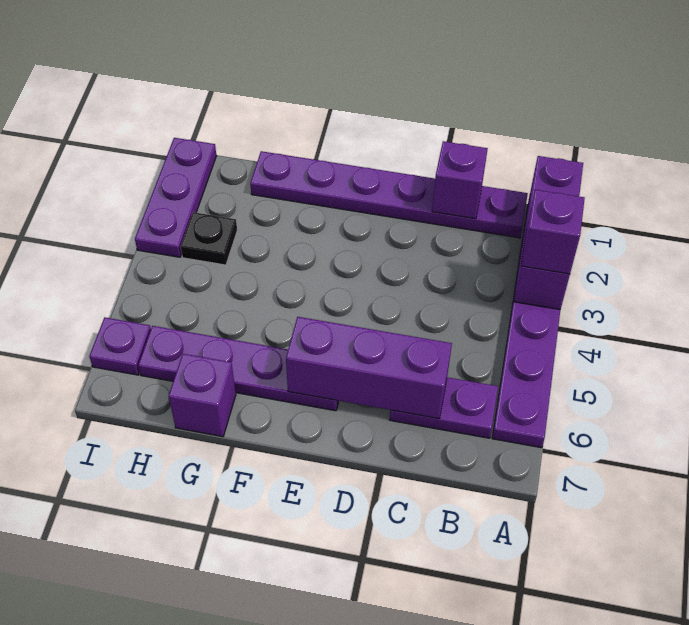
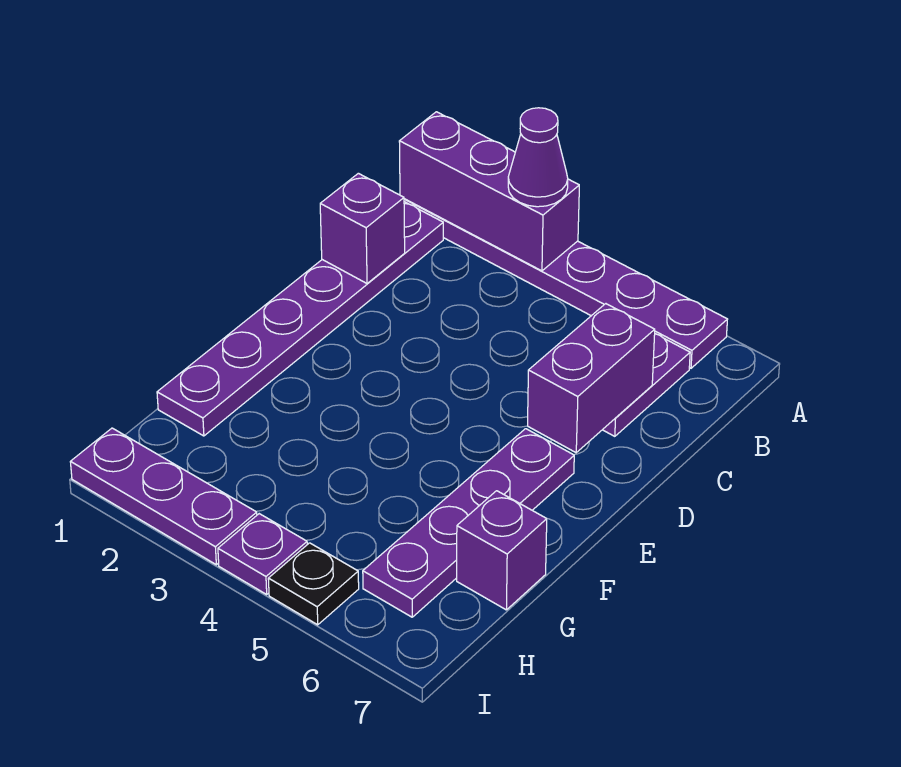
purple brick A3 level 3 -> purple cone A3 level 3
purple brick C6:E6 level 2 -> purple brick C6:D6 level 2
black plate H3 level 1 -> black plate I5 level 1
purple plate I6 level 1 -> purple plate I4 level 1

